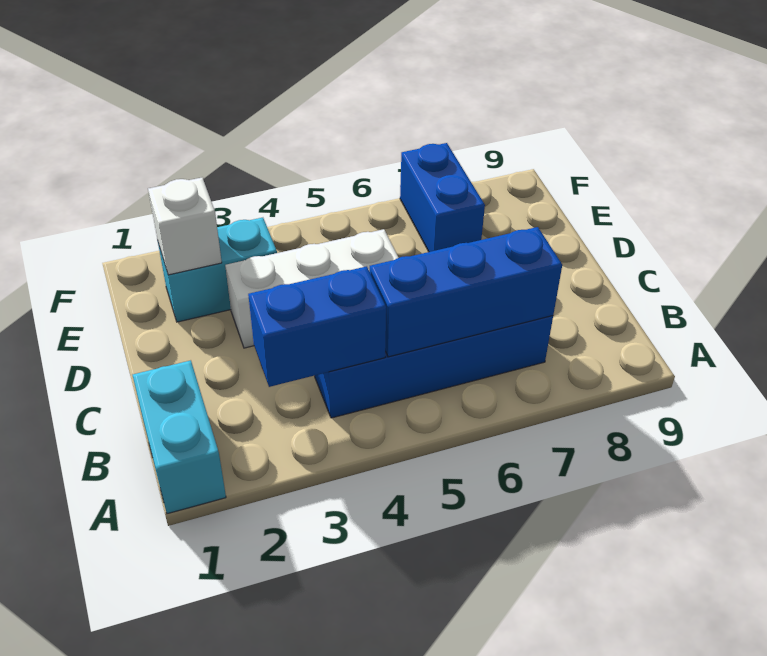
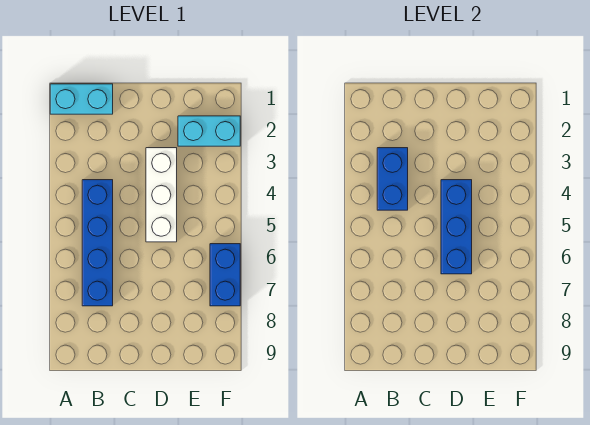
blue brick B5:B7 level 2 -> blue brick D4:D6 level 2
cyan brick E2:E3 level 1 -> cyan brick E2:F2 level 1
white brick E2 level 2 -> none
blue brick E7:F7 level 1 -> blue brick F6:F7 level 1

